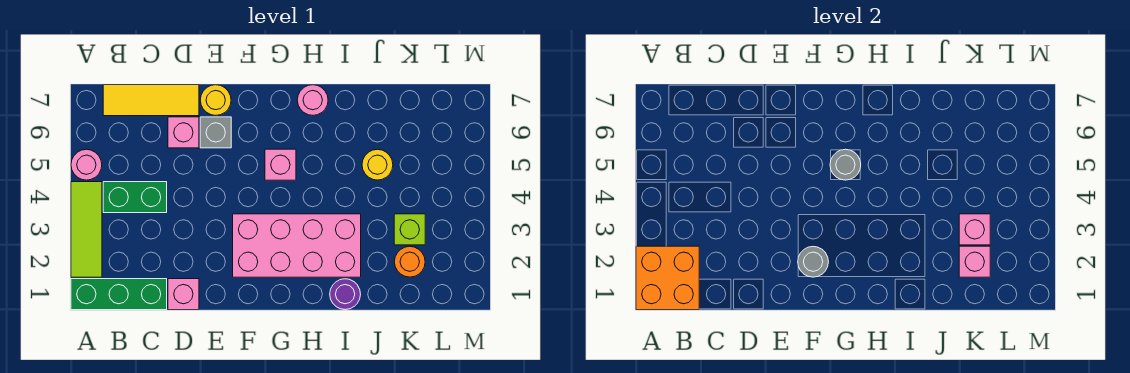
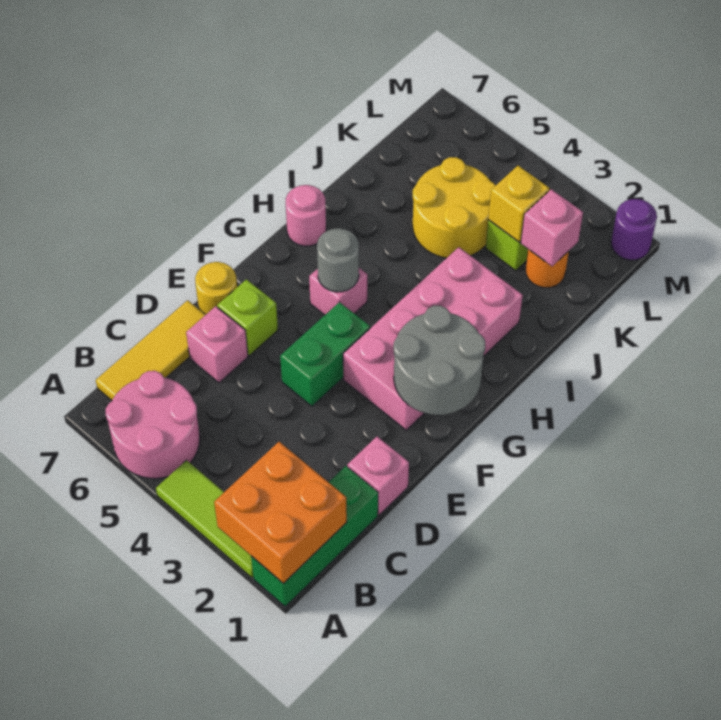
pink round brick A5 level 1 -> pink round brick A5:B6 level 1
green brick B4:C4 level 1 -> green brick E4:F4 level 1
grey brick E6 level 1 -> lime brick E6 level 1
grey round brick F2 level 2 -> grey round brick F1:G2 level 2
purple round brick I1 level 1 -> purple round brick M1 level 1
yellow round brick J5 level 1 -> yellow round brick J4:K5 level 1
pink brick K3 level 2 -> yellow brick K3 level 2

